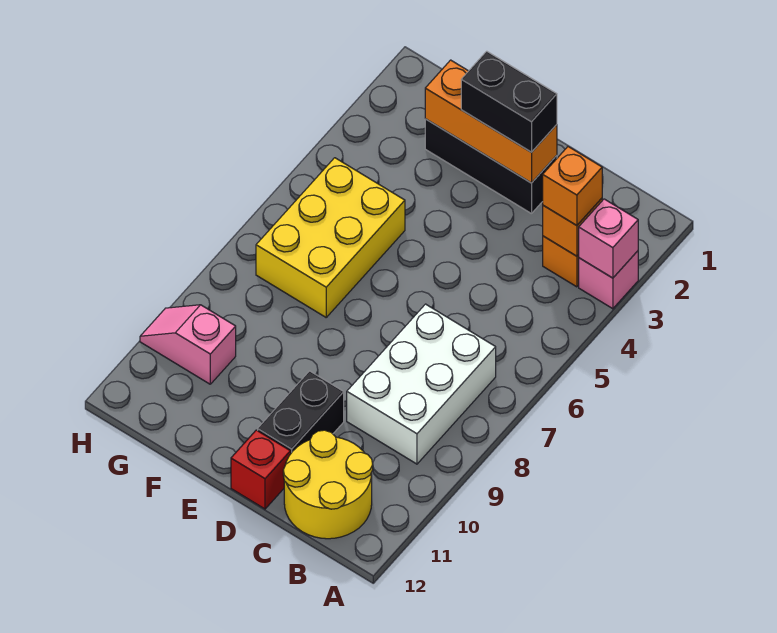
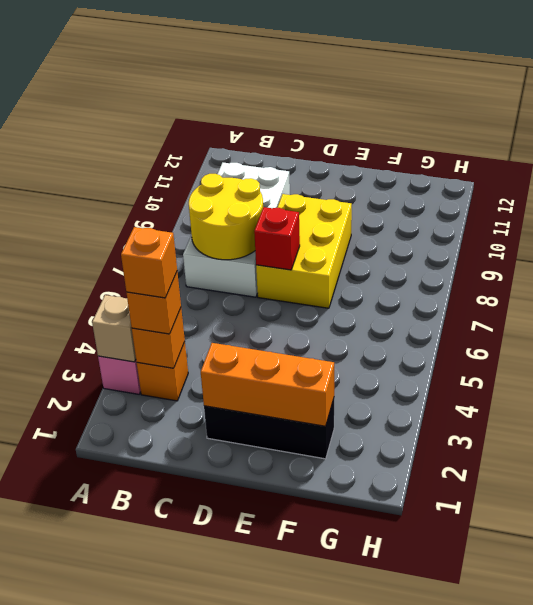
pink brick A3 level 2 -> tan brick A3 level 2
none -> orange brick B3 level 4
white brick B7:C9 level 1 -> white brick B7:C10 level 1
yellow round brick B11:C12 level 1 -> yellow round brick B7:C8 level 2
black brick D2:E2 level 3 -> none
black brick D10:D11 level 1 -> none
red brick D12 level 1 -> red brick D7 level 2
yellow brick F5:G7 level 1 -> yellow brick D7:E9 level 1
pink slope G10:H10 level 1 top G -> none

